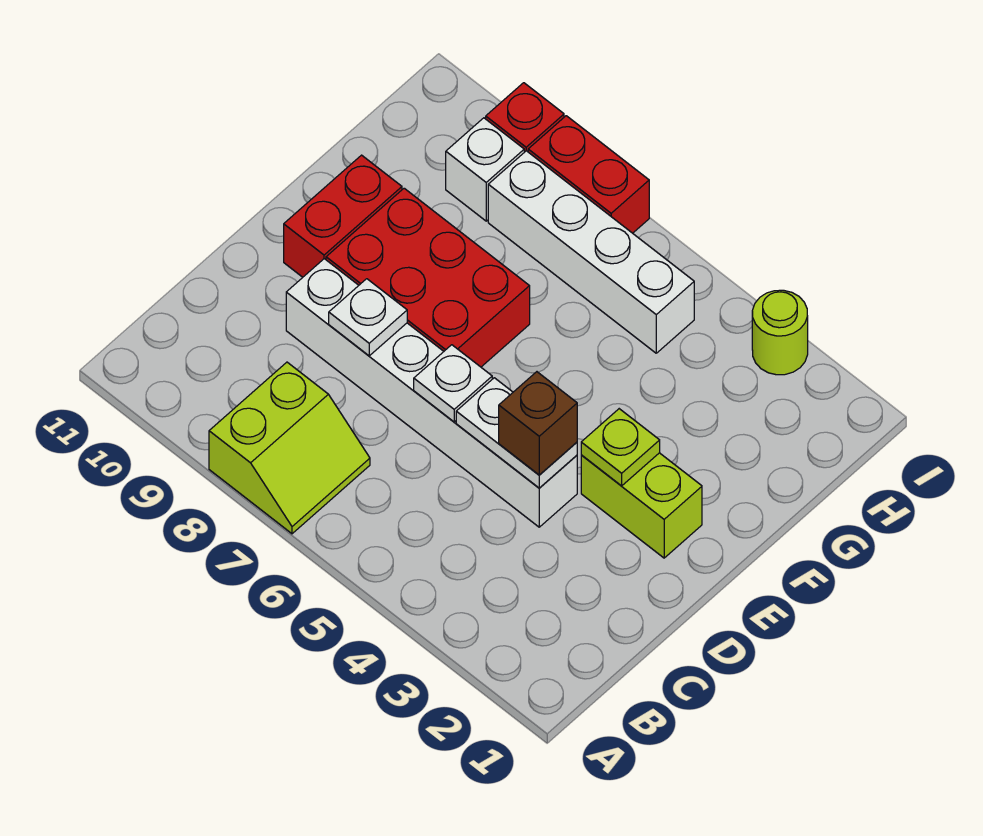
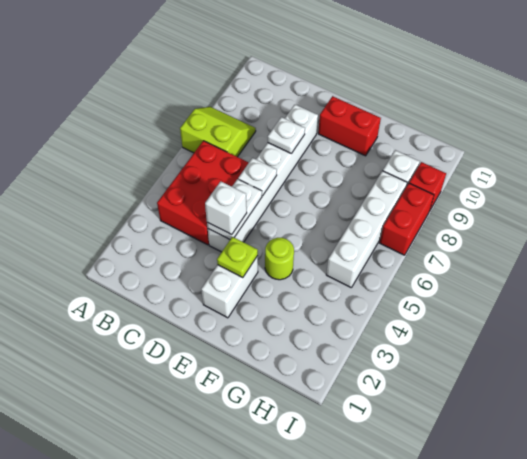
lime slope A7:B8 level 1 top 8 -> lime slope A7:B8 level 1 top 7
brown brick D4 level 3 -> white brick D4 level 3
lime brick E2:E3 level 1 -> white brick E2:E3 level 1
red brick E7:F9 level 1 -> red brick B4:C6 level 1
lime round brick I3 level 1 -> lime round brick F4 level 1

